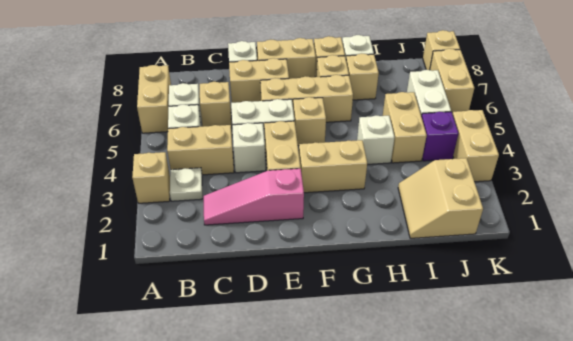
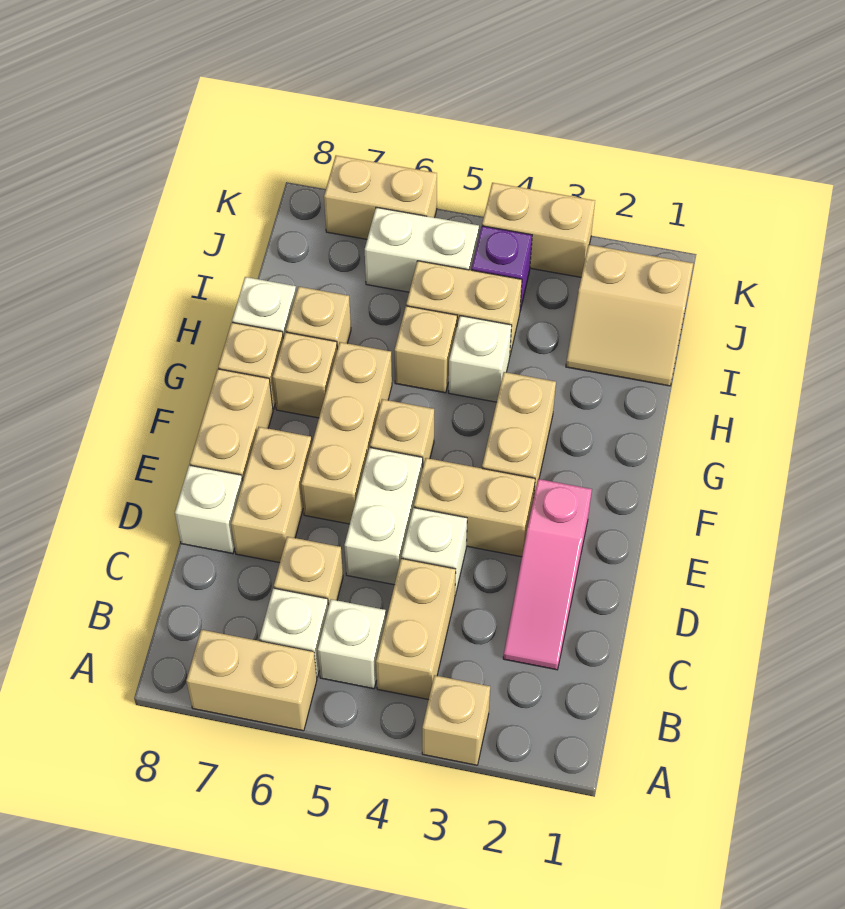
white plate B3 level 1 -> none
tan brick K8 level 1 -> tan brick H5 level 1

